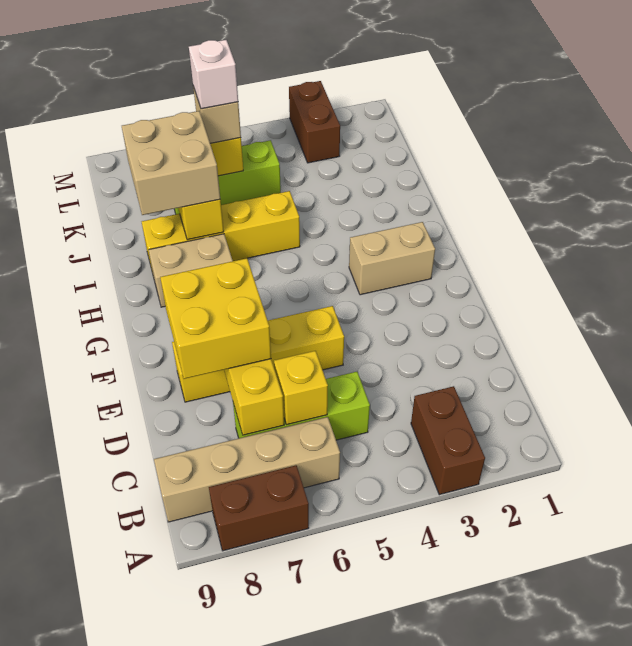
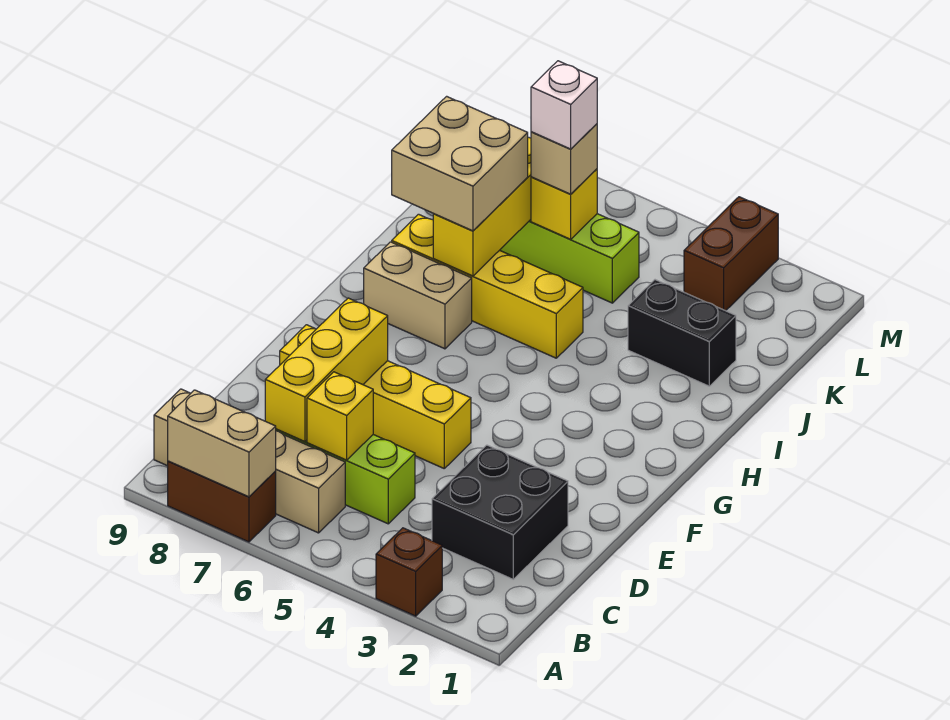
brown brick A3:B3 level 1 -> brown brick A3 level 1
none -> black brick C2:D3 level 1
yellow brick D7:E8 level 3 -> none
tan brick G2:G3 level 1 -> tan brick A7:A8 level 2
none -> black brick J2:J3 level 1

